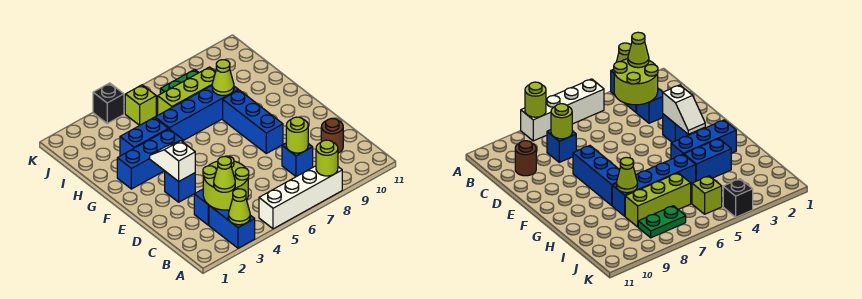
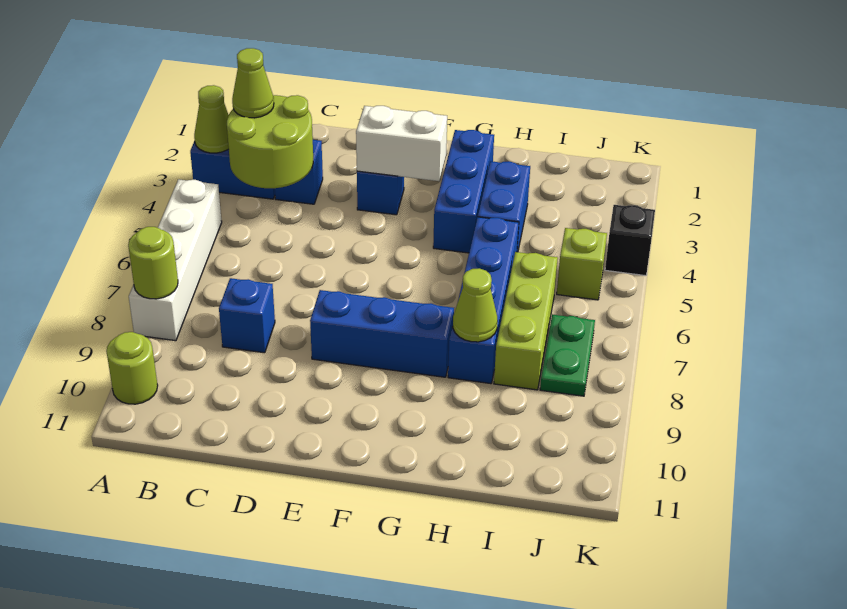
lime round brick C8 level 2 -> lime round brick A10 level 1
brown round brick C10 level 1 -> none
white slope E3:F3 level 2 top E -> white brick E3:F3 level 2

